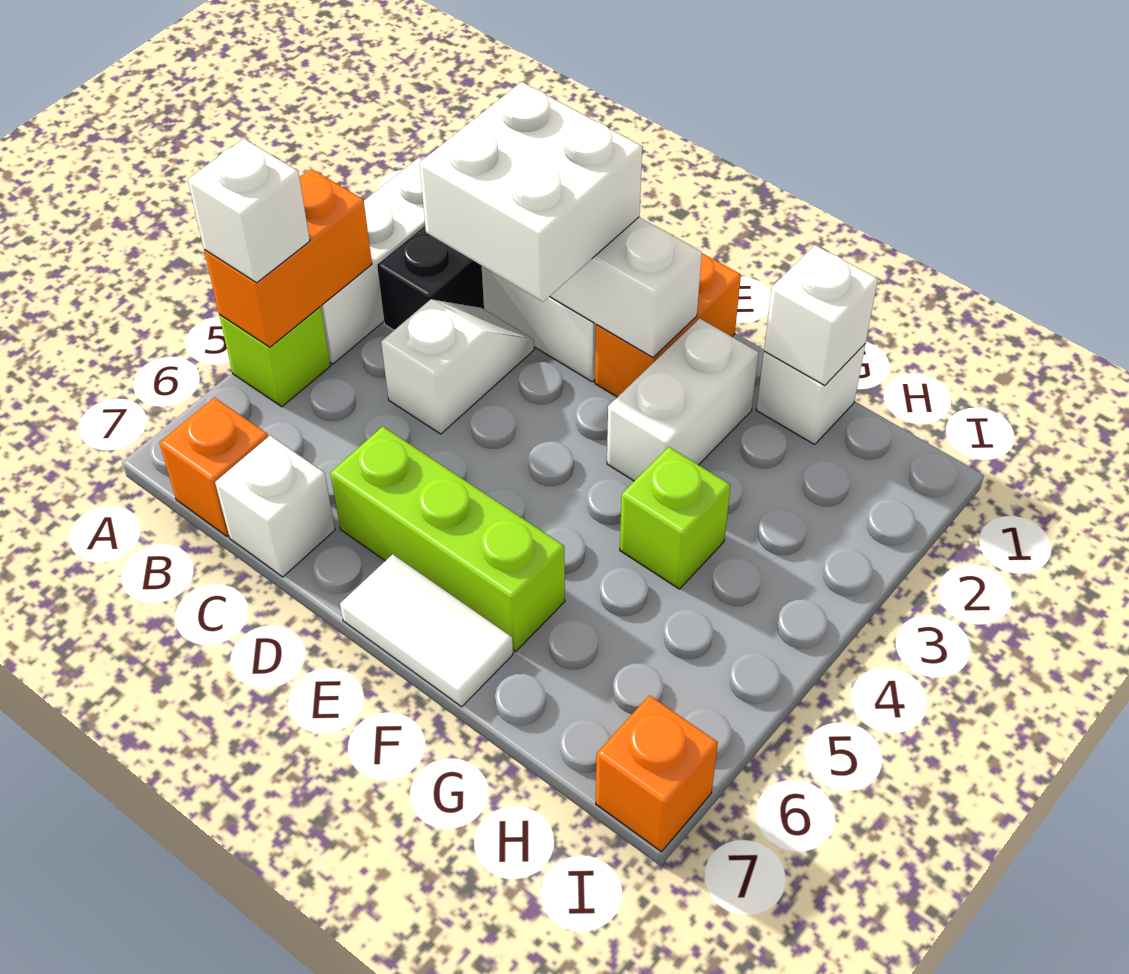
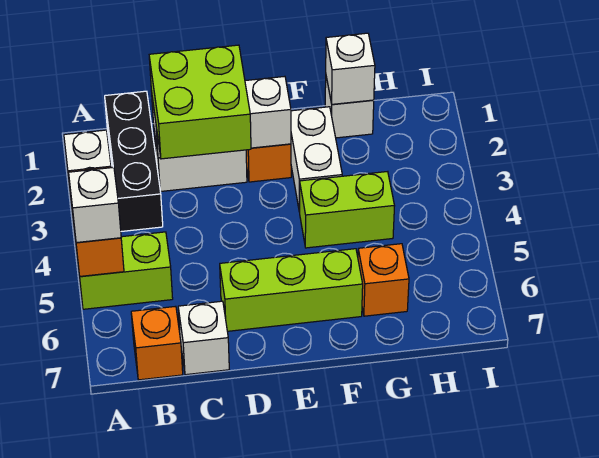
lime brick A5 level 1 -> lime brick A5:B5 level 1
white brick C2:D3 level 3 -> lime brick C2:D3 level 3
white slope C3:C4 level 1 top 4 -> none
white tile E7:F7 level 1 -> none
lime brick G4 level 1 -> lime brick F4:G4 level 1
orange brick I7 level 1 -> orange brick G6 level 1

